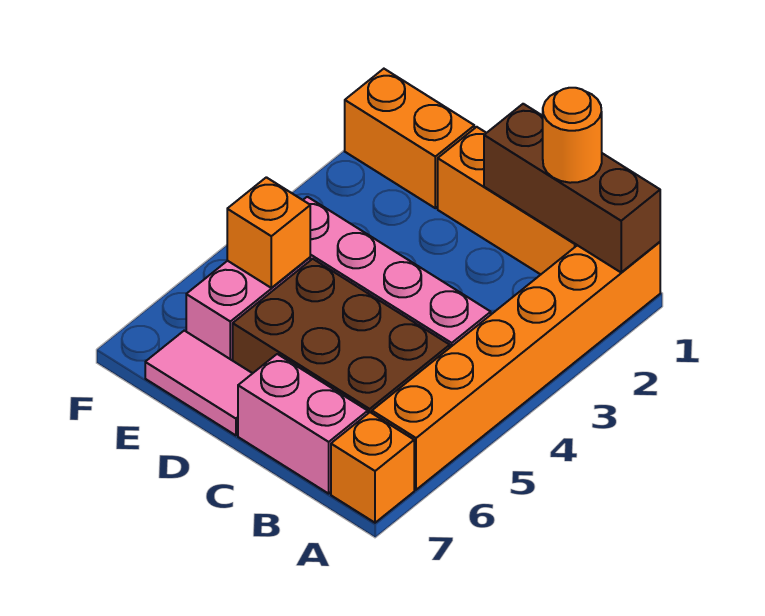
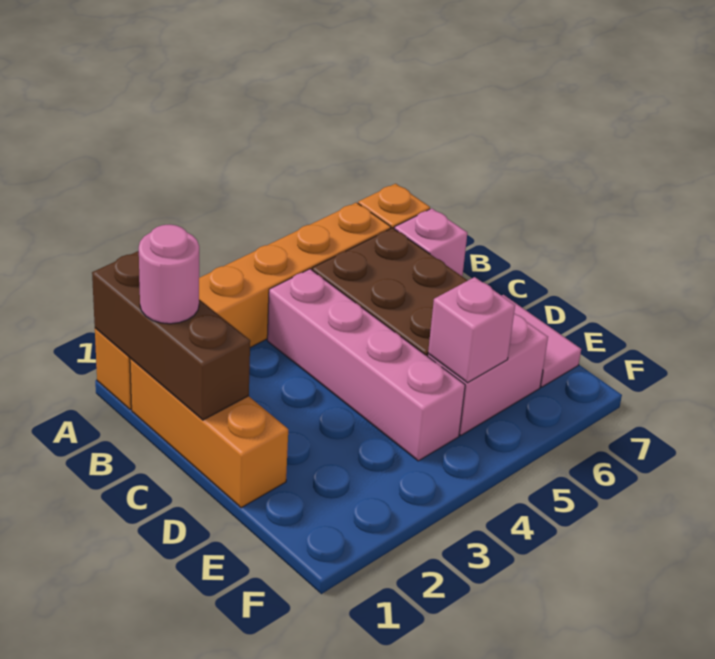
orange round brick B1 level 3 -> pink round brick B1 level 3
pink brick B7:C7 level 1 -> pink brick B7 level 1
orange brick E1:F1 level 1 -> none
orange brick E5 level 2 -> pink brick E5 level 2

